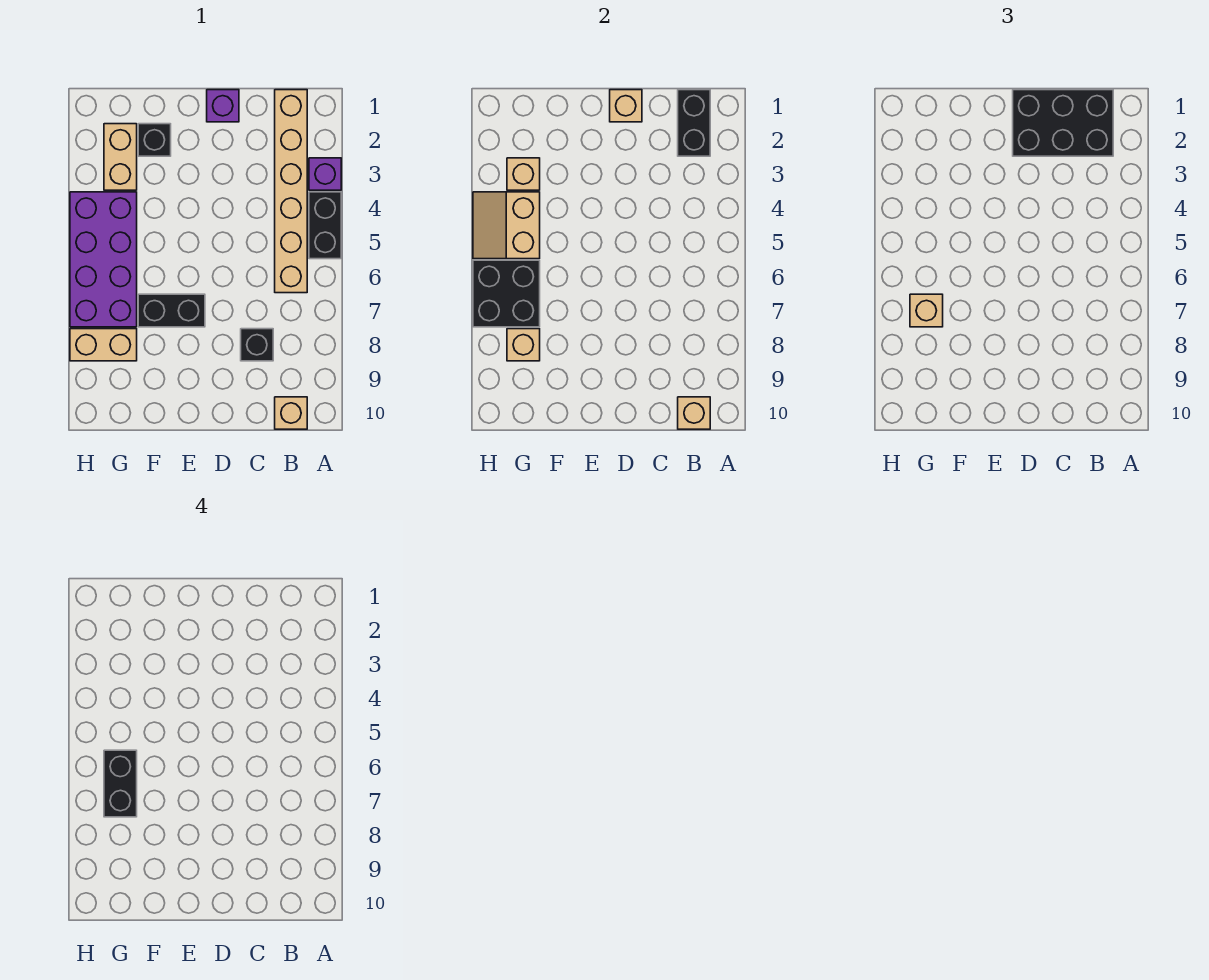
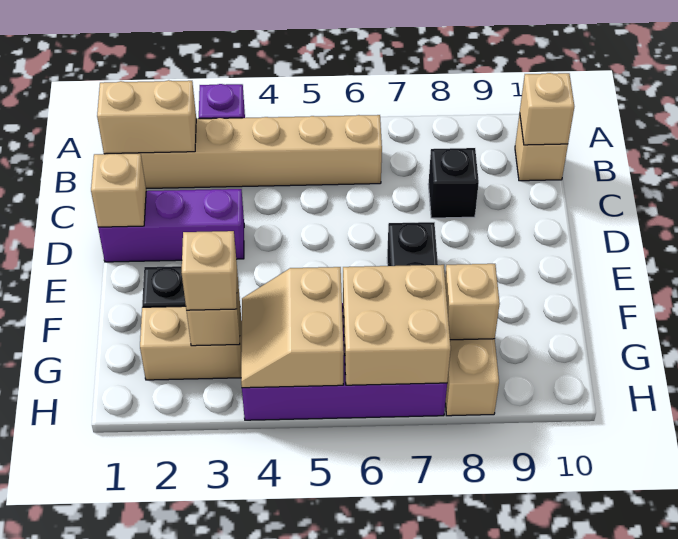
black brick A4:A5 level 1 -> none
black brick B1:B2 level 2 -> tan brick B1:B2 level 2
black brick B1:D2 level 3 -> none
purple brick D1 level 1 -> purple brick D1:D3 level 1
tan slope G4:H5 level 2 top G -> tan slope G4:H5 level 2 top 5
black brick G6:H7 level 2 -> tan brick G6:H7 level 2
black brick G6:G7 level 4 -> none
tan brick G7 level 3 -> tan brick G3 level 3

